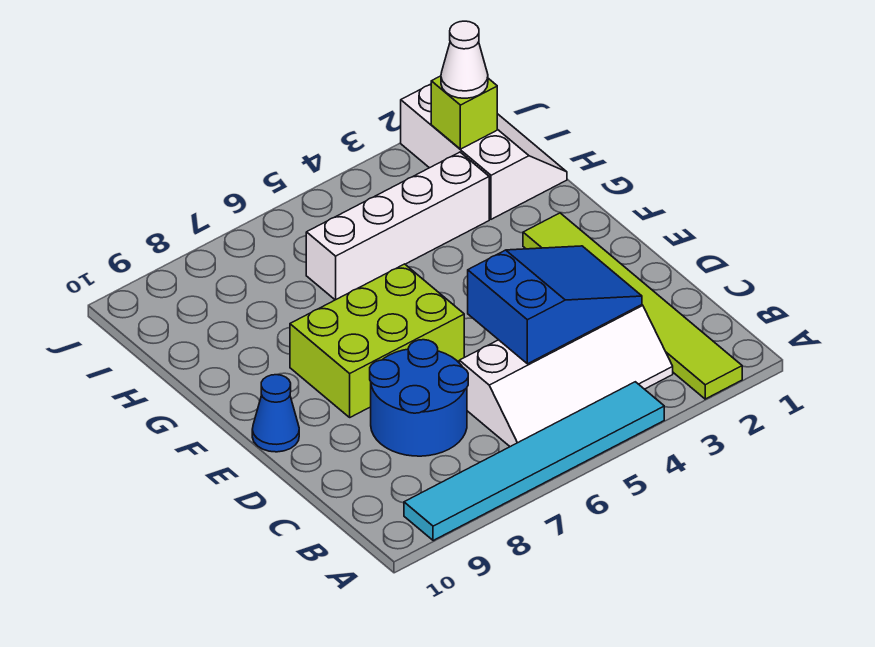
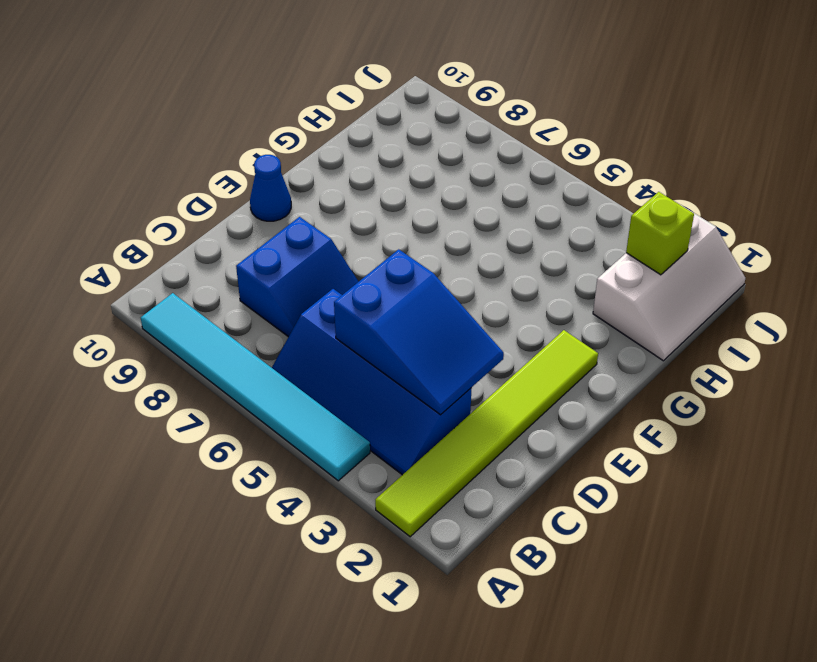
white slope B3:C6 level 1 top C -> blue slope B3:C6 level 1 top C
blue round brick C7:D8 level 1 -> blue slope C7:D8 level 1 top 8
lime brick E6:F8 level 1 -> none
white brick H3:H6 level 1 -> none
white cone I2 level 3 -> none

